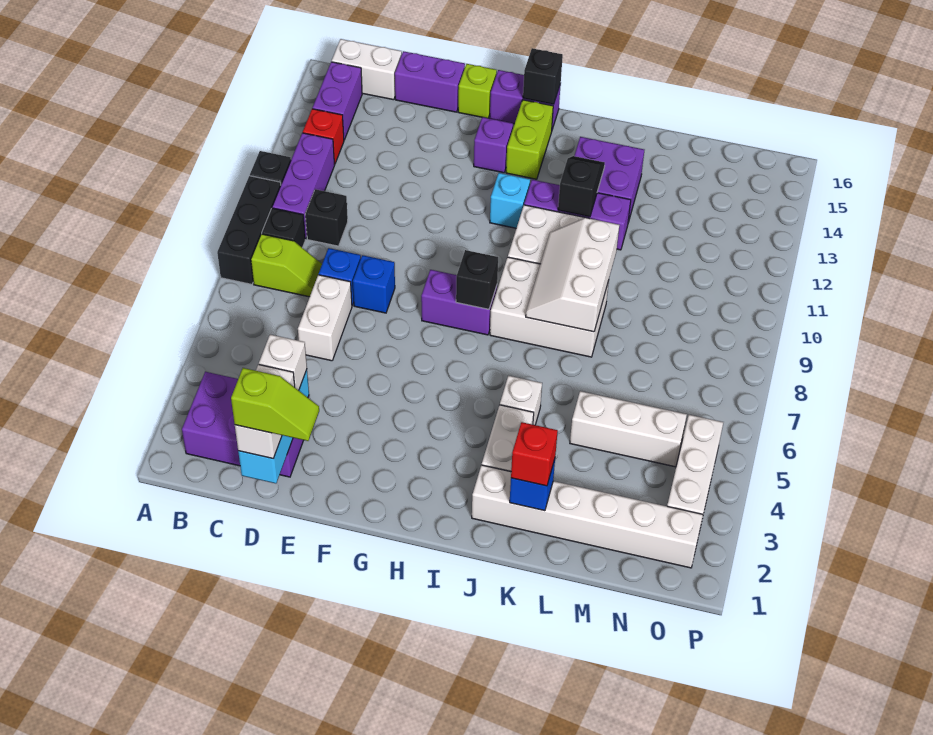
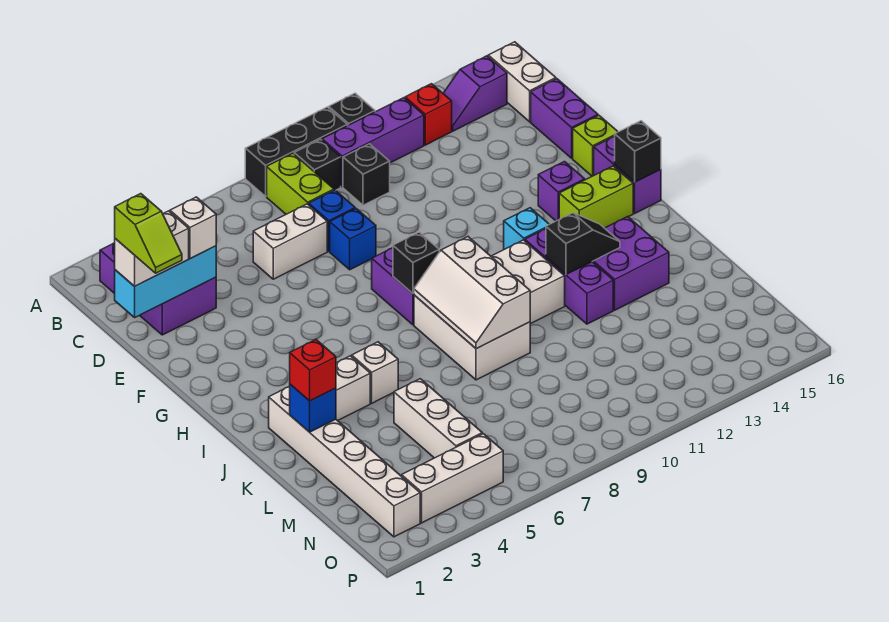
lime slope B8:C8 level 1 top B -> lime brick B8:C8 level 1
purple brick B14:B15 level 1 -> purple slope B14:B15 level 1 top 15
white slope J8:K10 level 2 top K -> white slope I8:K9 level 2 top 9

